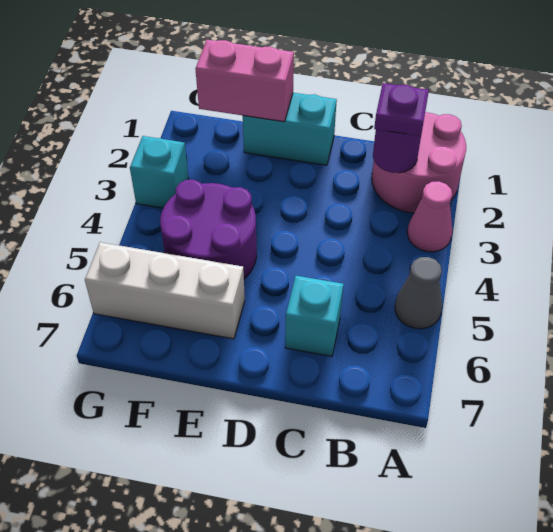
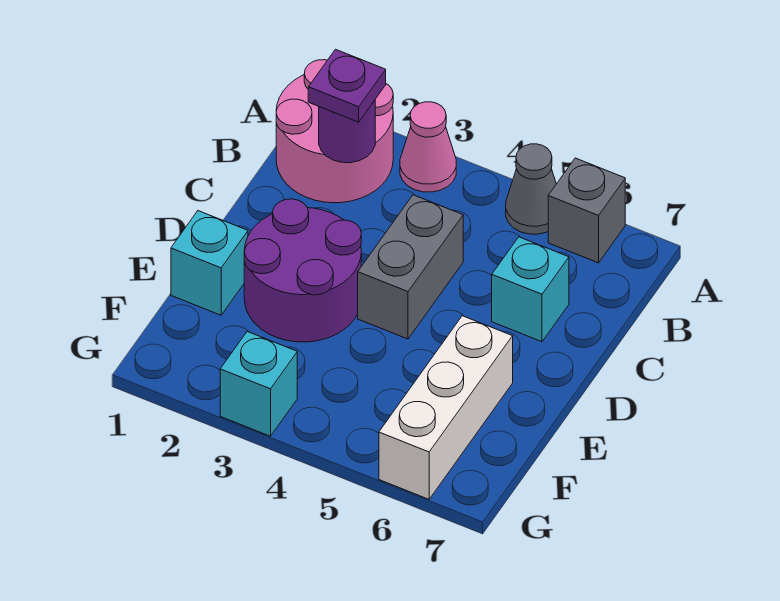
none -> grey brick A6 level 1
none -> grey brick C4:D4 level 1
cyan brick D1:E1 level 1 -> cyan brick E1 level 1
pink brick E1:F1 level 2 -> none
purple round brick E4:F5 level 1 -> purple round brick D2:E3 level 1

